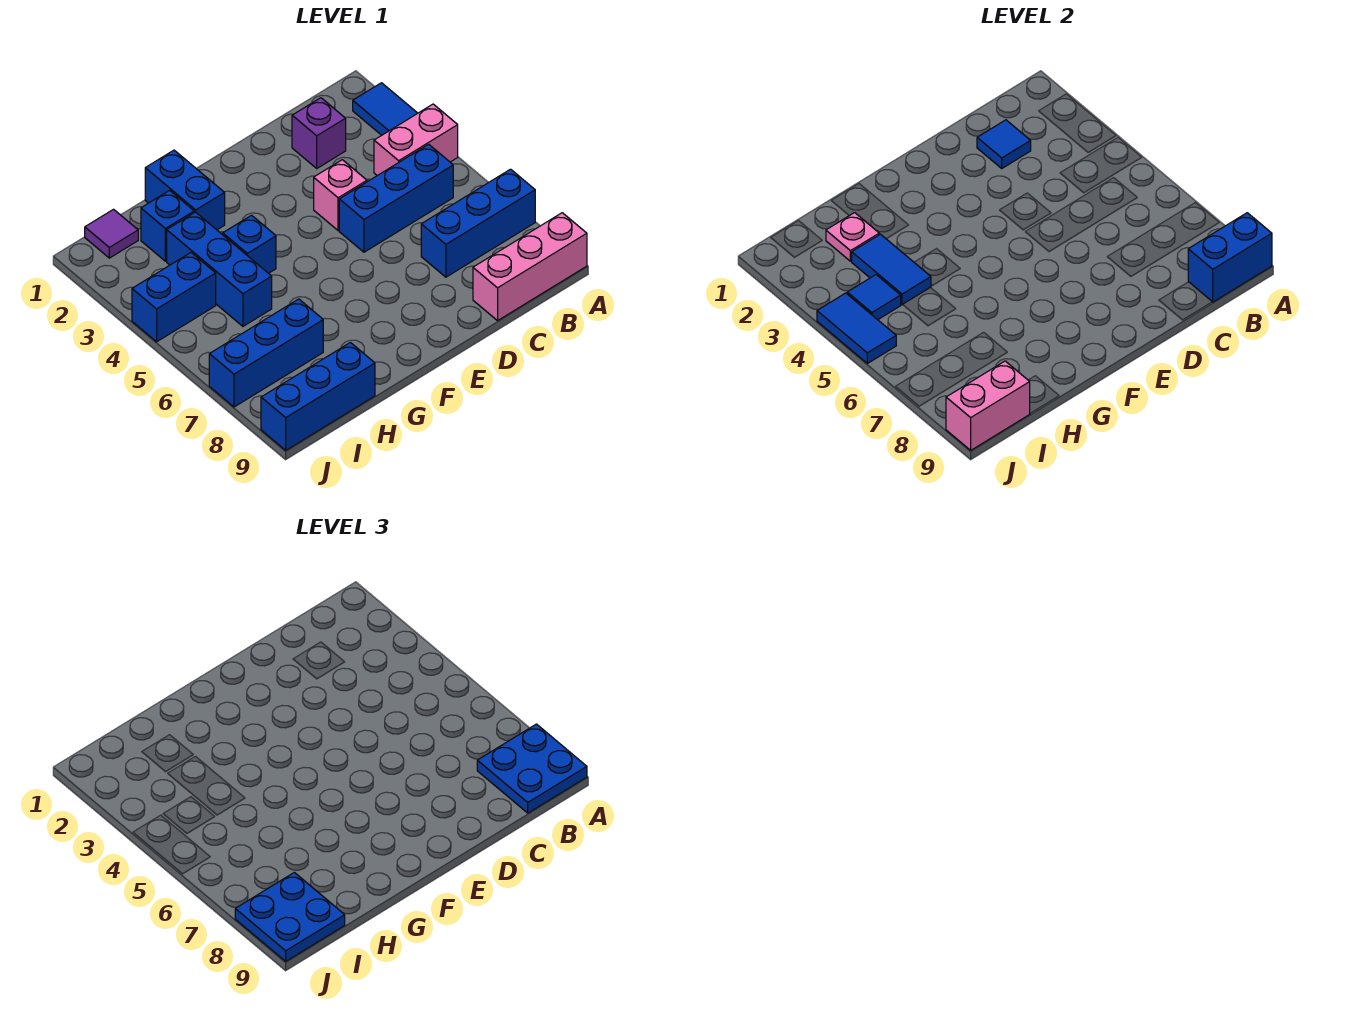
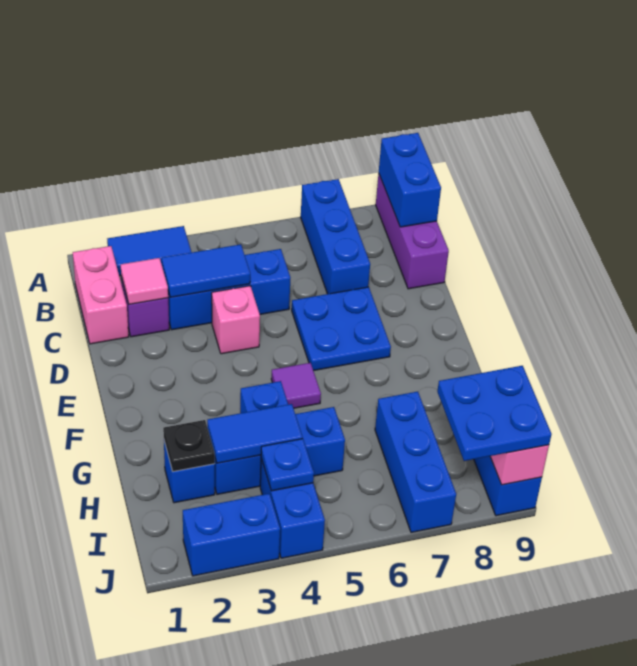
pink brick A4:B4 level 1 -> pink brick B1:C1 level 1
blue plate A8:B9 level 3 -> blue plate D6:E7 level 1
pink brick A9:C9 level 1 -> purple brick A9:C9 level 1
blue brick B5:D5 level 1 -> blue brick C3:C5 level 1
blue tile C2 level 2 -> pink tile C2 level 2
blue brick G1:G2 level 1 -> blue brick J2:J3 level 1
pink plate H2 level 2 -> black plate H2 level 2
purple tile I1 level 1 -> purple tile F5 level 1
blue tile I4 level 2 -> blue plate I4 level 2
blue tile J4:J5 level 2 -> blue tile C3:C4 level 2

